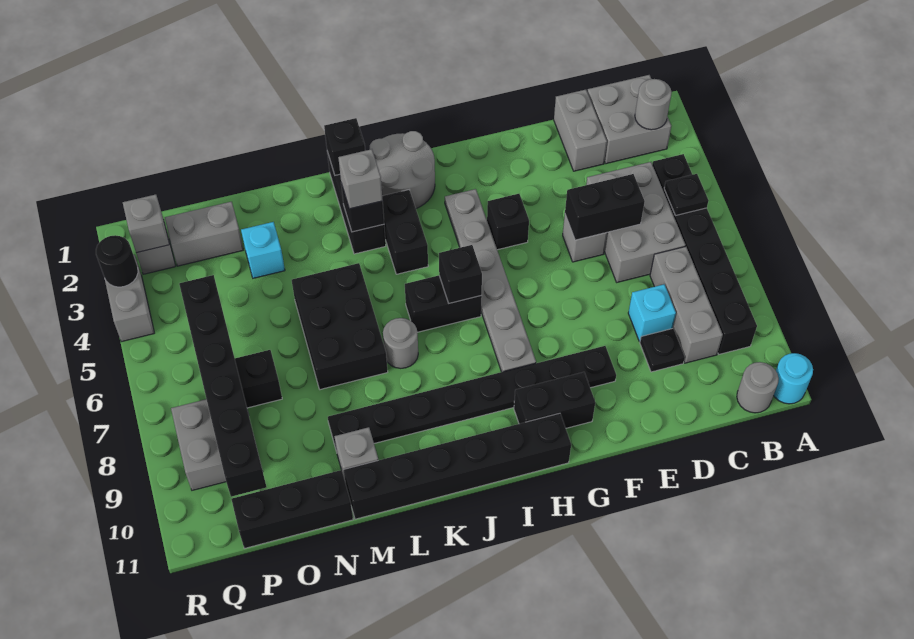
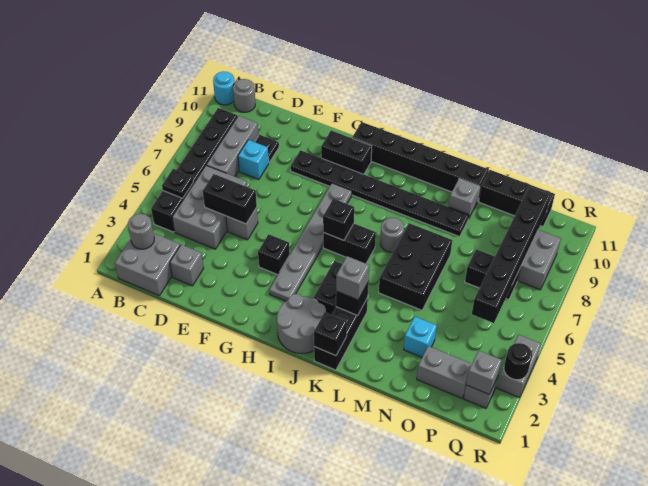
grey brick D1:D2 level 1 -> grey brick D2 level 1

